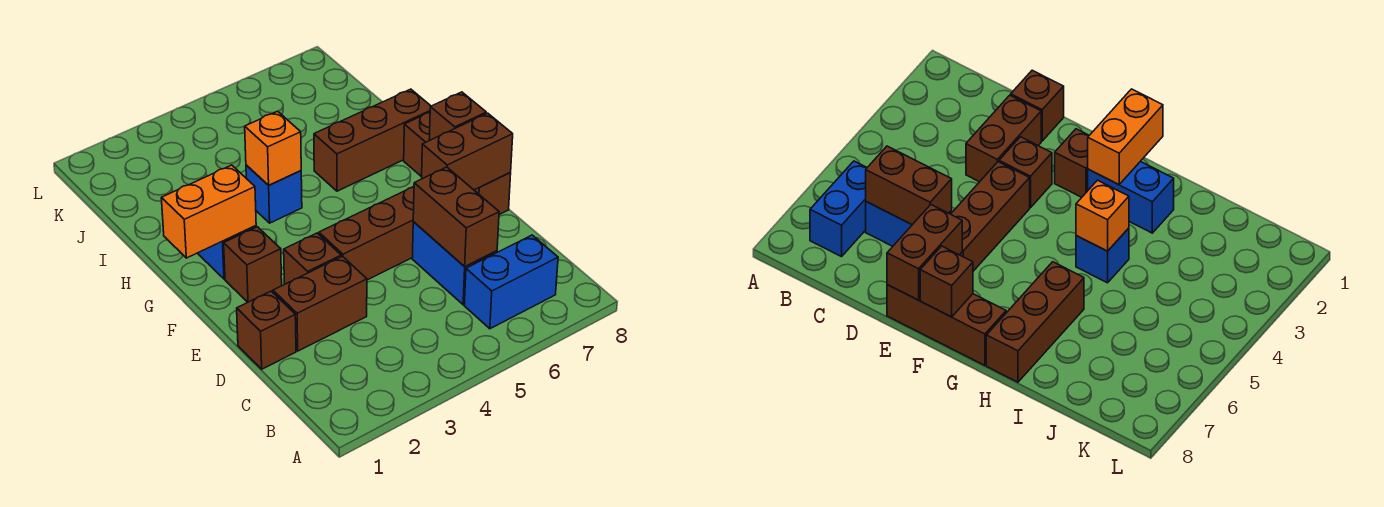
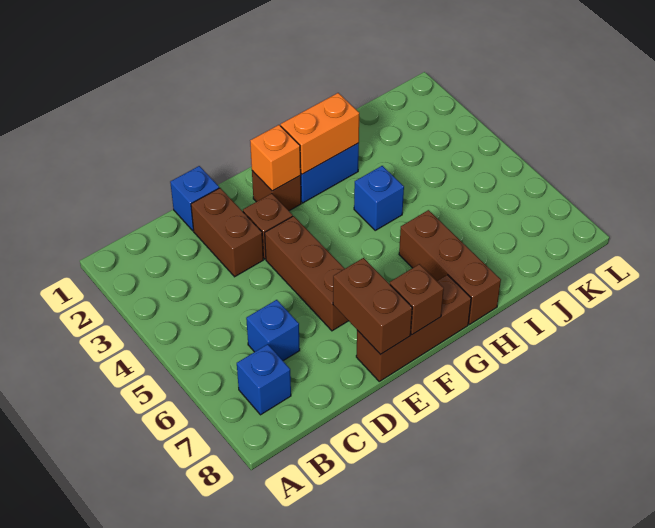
blue brick B6:B7 level 1 -> blue brick B7 level 1
blue brick C6:D6 level 1 -> blue brick C6 level 1
brown brick C6:D6 level 2 -> none
brown brick D1 level 1 -> blue brick D1 level 1
orange brick G1:G2 level 2 -> orange brick G2:H2 level 2
orange brick H4 level 2 -> orange brick F2 level 2

